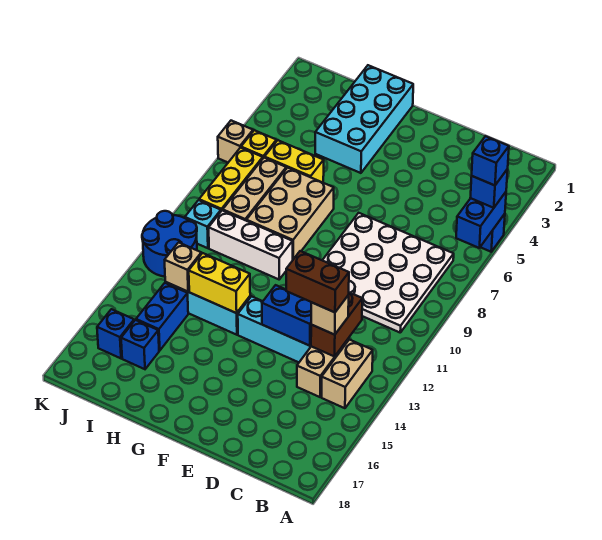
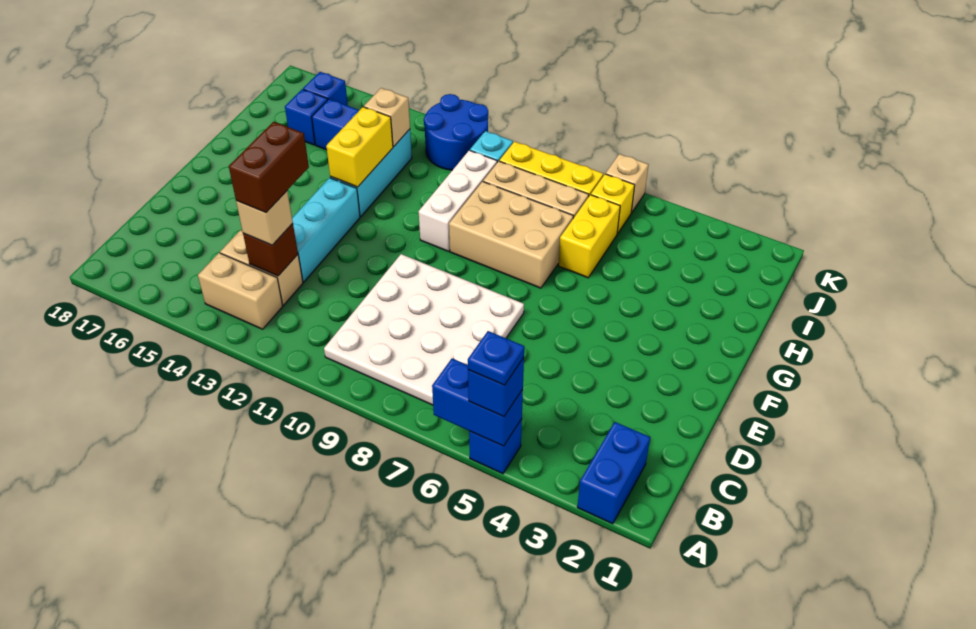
blue brick A5 level 4 -> blue plate A5 level 4
brown brick C12:C13 level 2 -> brown brick C13 level 2
blue brick D13:E13 level 2 -> blue brick A2:B2 level 1
cyan brick G1:H4 level 1 -> none

